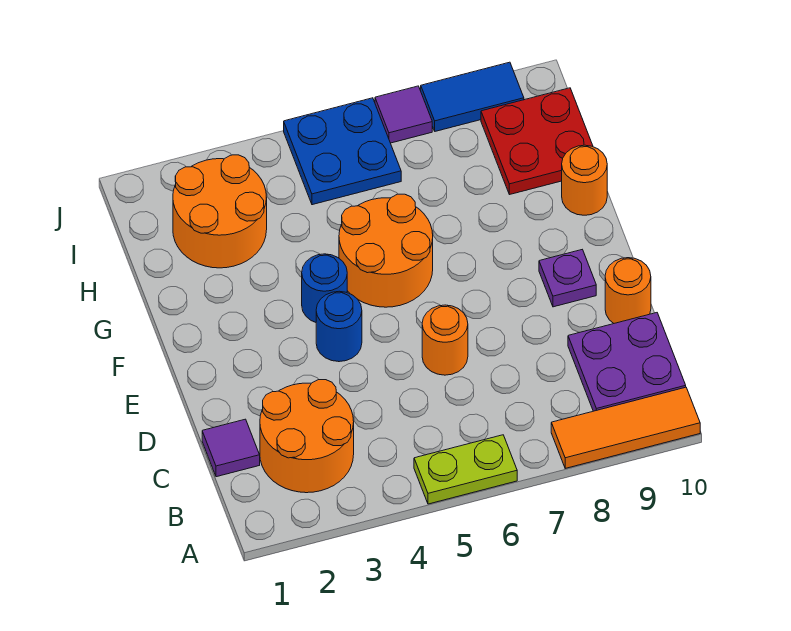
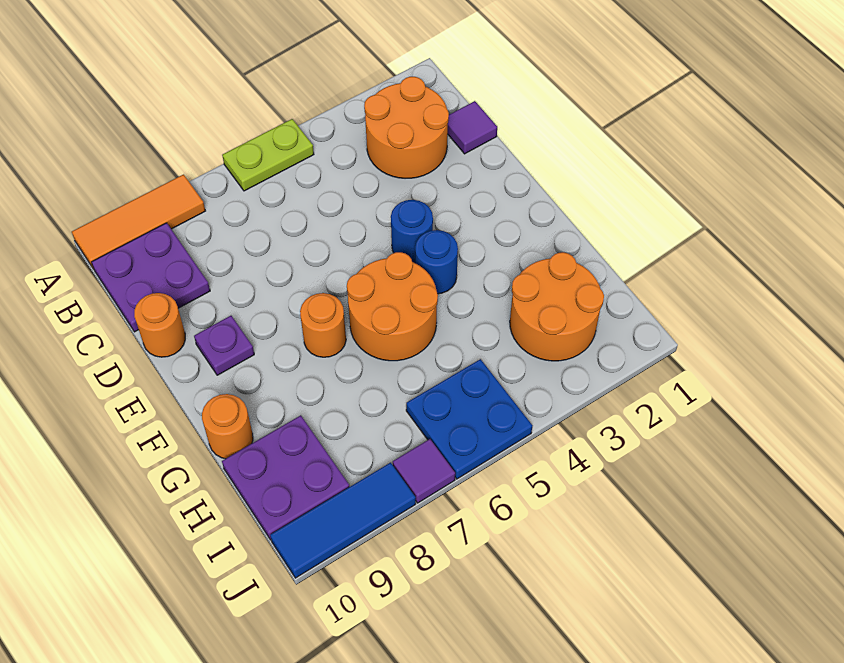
orange round brick D6 level 1 -> orange round brick F7 level 1
red plate H9:I10 level 1 -> purple plate H9:I10 level 1
blue tile J8:J9 level 1 -> blue tile J8:J10 level 1

